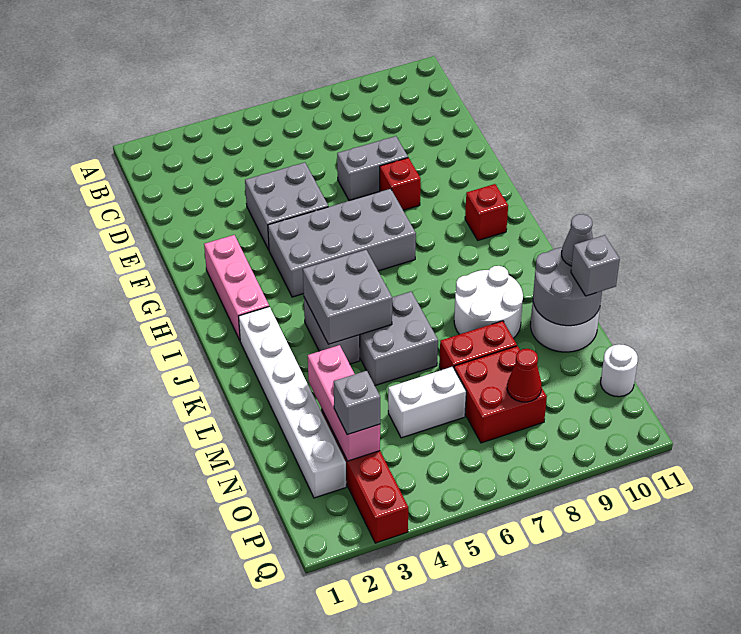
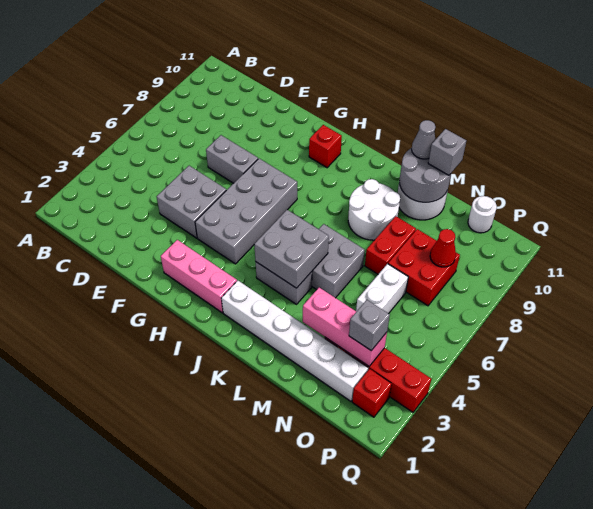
grey brick E7:E8 level 1 -> grey brick E7:F7 level 1
red brick F8 level 1 -> red brick P2 level 1

